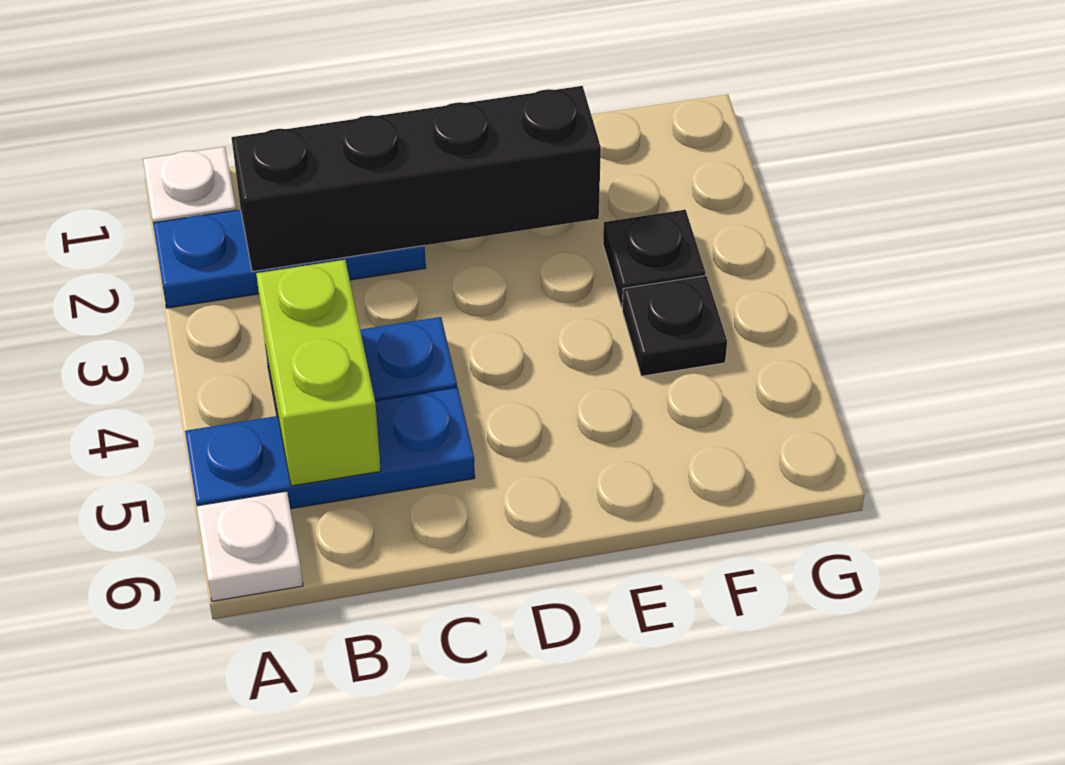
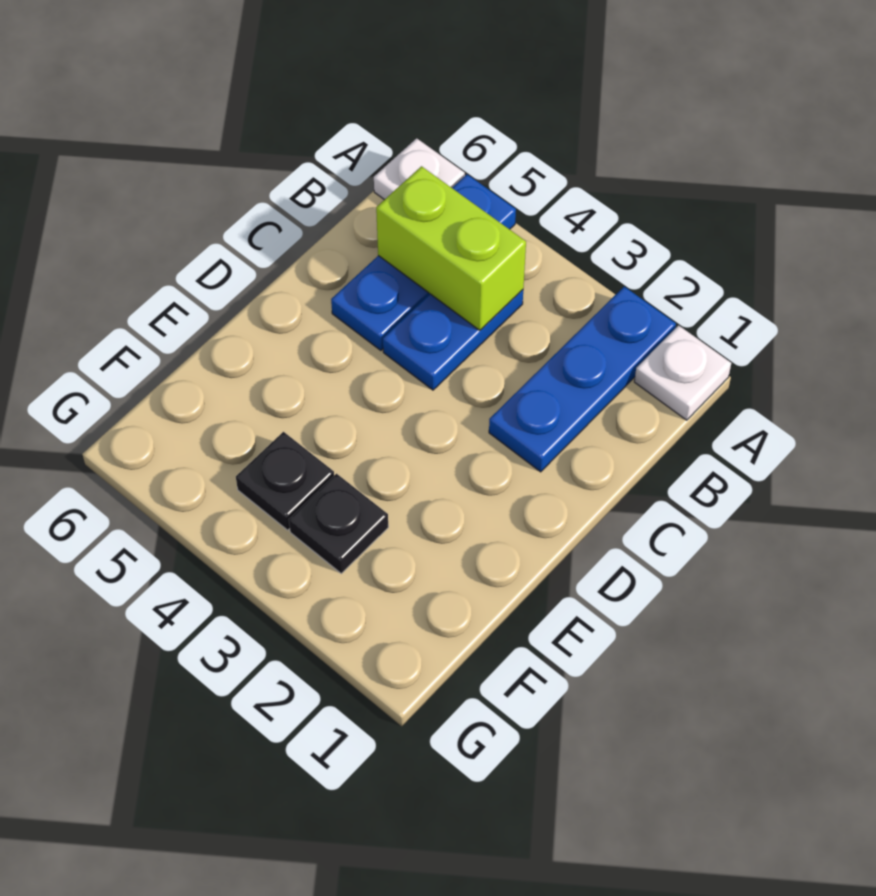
black brick B2:E2 level 2 -> none

